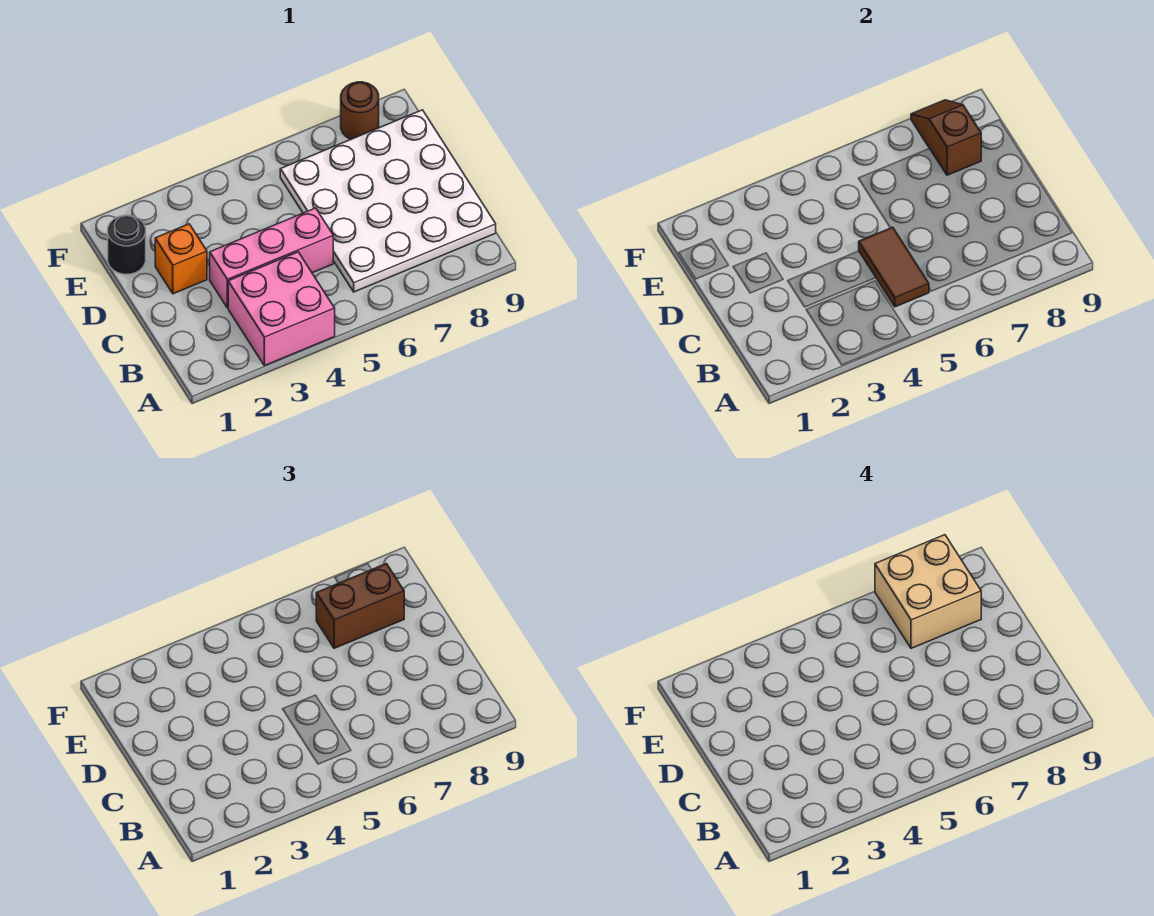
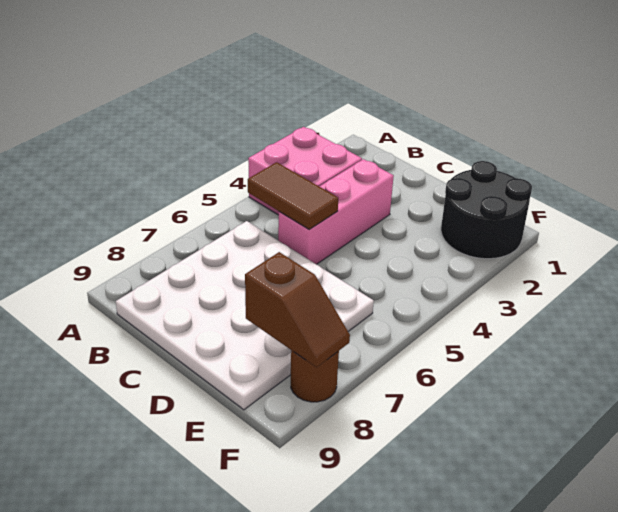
orange brick D2 level 1 -> none
black round brick E1 level 1 -> black round brick E1:F2 level 1
brown brick E7:E8 level 3 -> none
tan brick E7:F8 level 4 -> none

